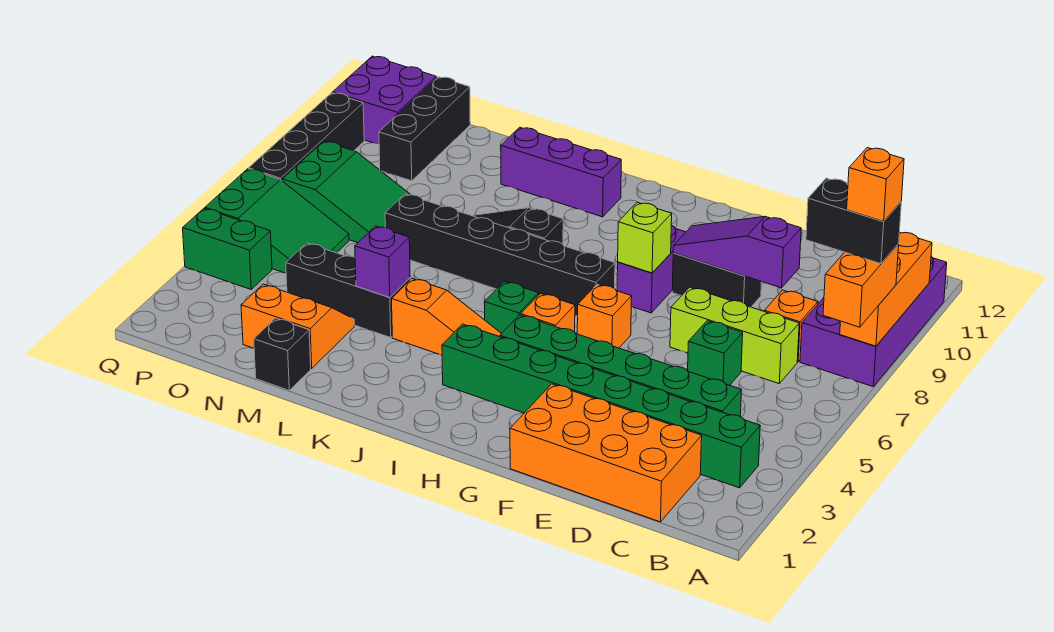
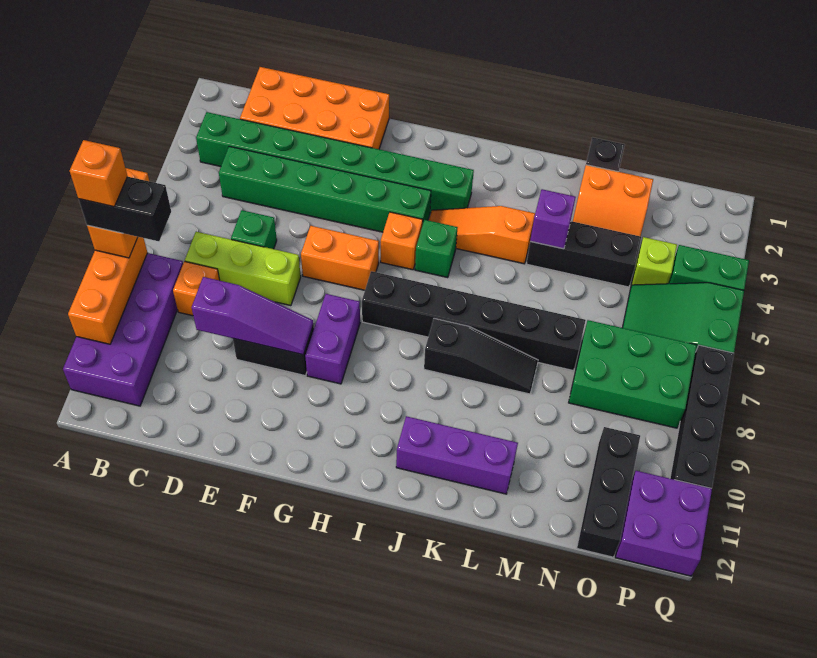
orange brick G6 level 1 -> orange brick F6:G6 level 1
lime brick G8 level 2 -> lime brick O4 level 1
green slope N7:P8 level 1 top P -> green brick N7:P8 level 1

